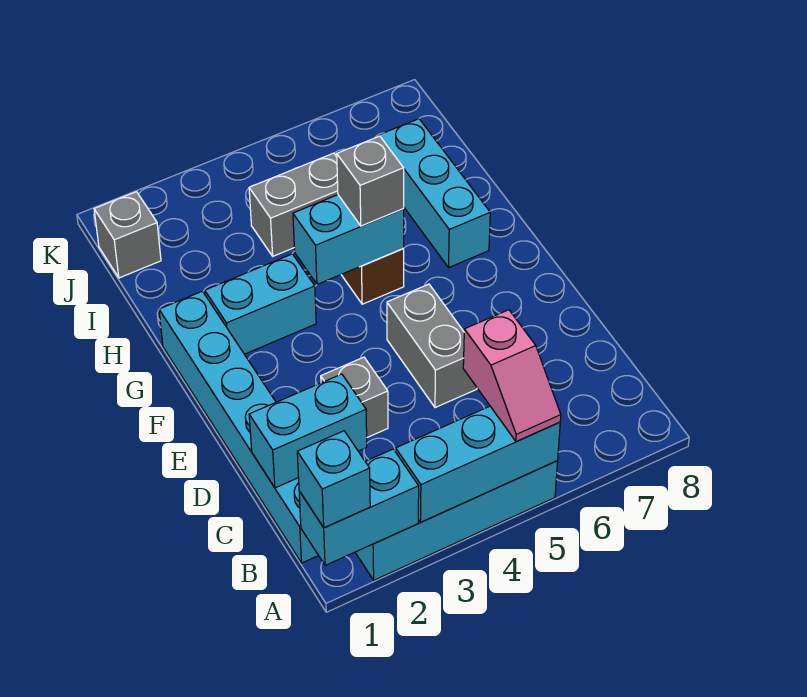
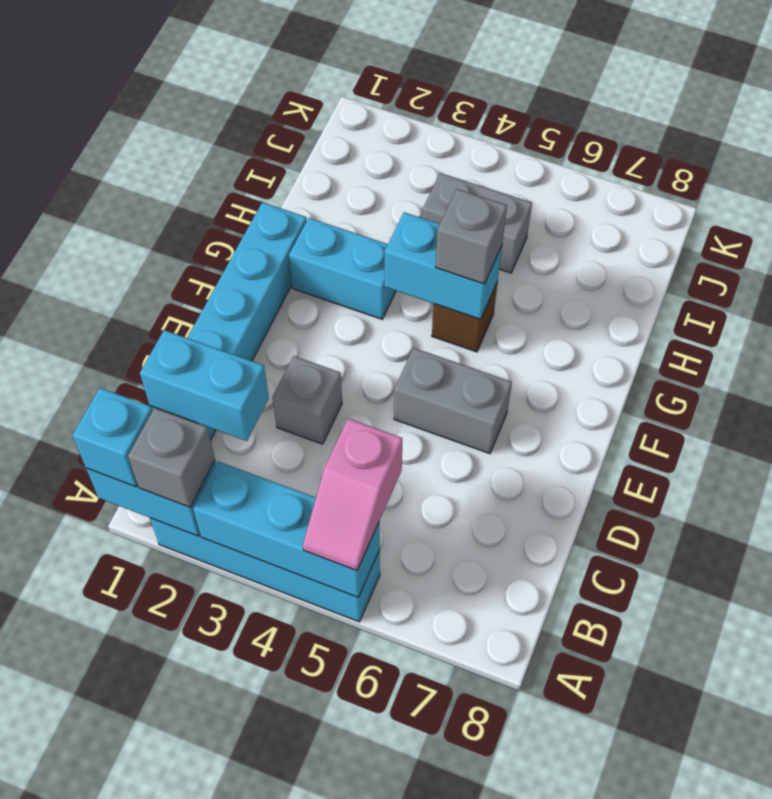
grey brick D5:E5 level 1 -> grey brick E5:E6 level 1
cyan brick G7:I7 level 1 -> none
grey brick J1 level 1 -> grey brick A2 level 3

